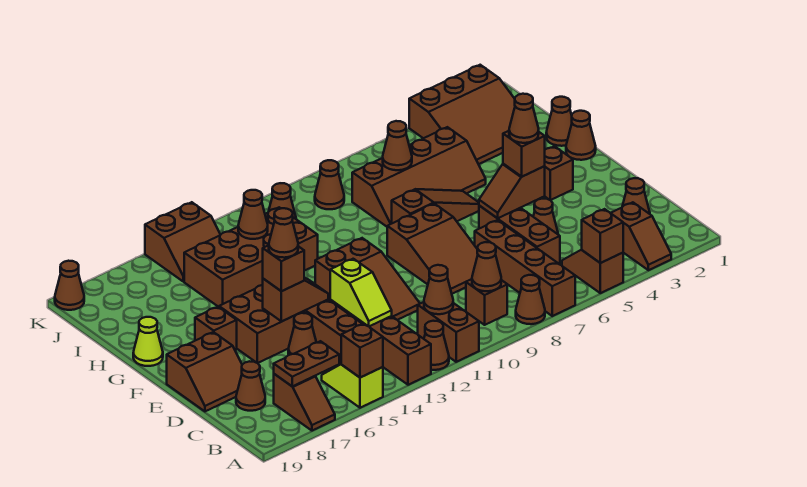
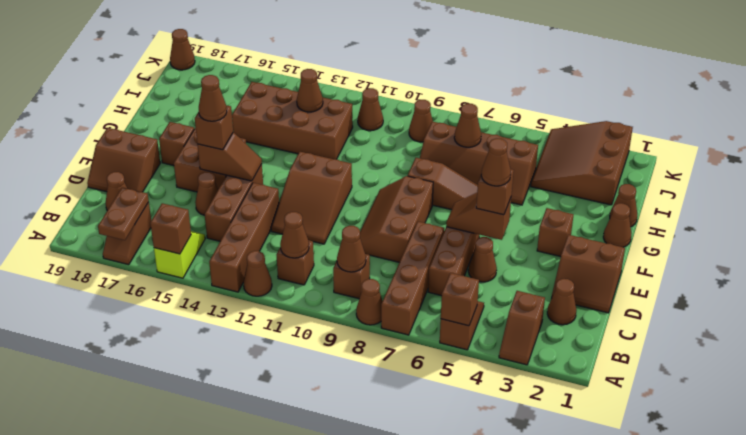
brown brick A11:B11 level 1 -> brown brick B11 level 1
brown plate B16:B17 level 2 -> brown plate A17:B17 level 2
lime slope C13:D13 level 2 top D -> none
brown slope D8:F9 level 1 top F -> brown slope D8:F9 level 1 top 8
lime cone G19 level 1 -> none
brown slope I2:K4 level 1 top K -> brown slope I2:K4 level 1 top 2
brown slope J14:K15 level 1 top K -> brown slope D1:E2 level 1 top E

